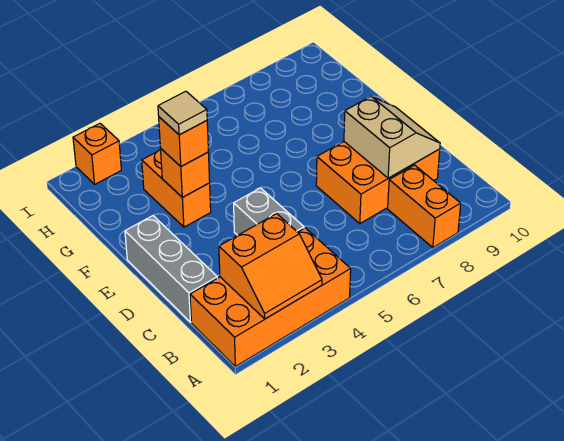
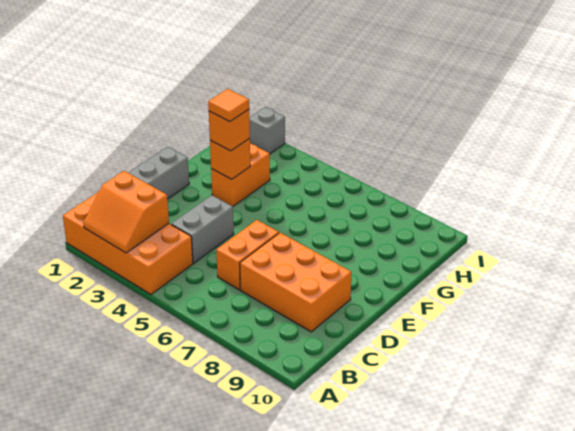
orange brick A8:B8 level 1 -> orange brick C6:D6 level 1
tan slope C8:D9 level 2 top 8 -> none
tan tile F3 level 4 -> orange tile F3 level 4
orange brick I2 level 1 -> grey brick I2 level 1

